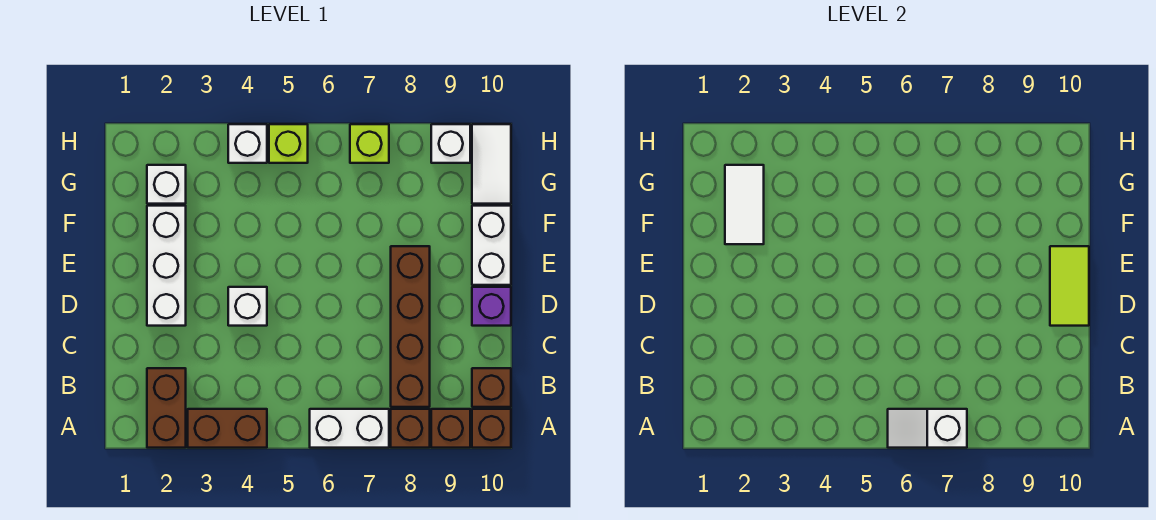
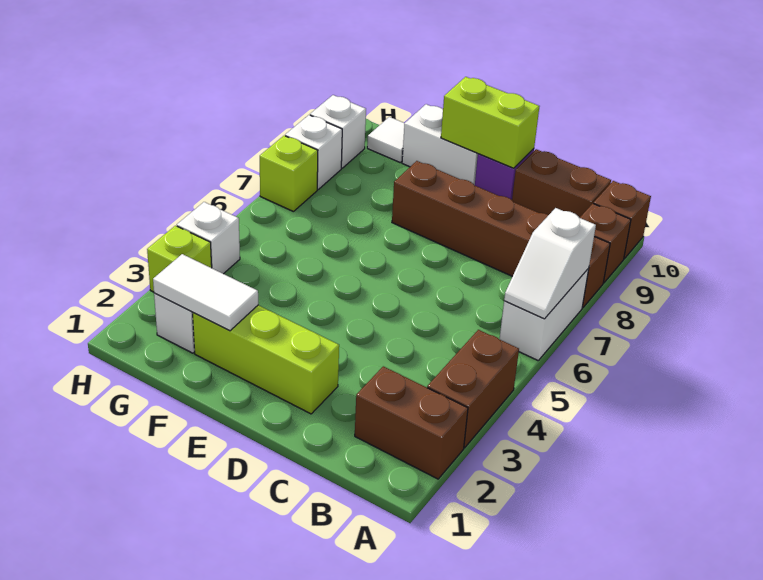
brown brick B10 level 1 -> brown brick B10:C10 level 1
white brick D2:F2 level 1 -> lime brick D2:F2 level 1
white brick D4 level 1 -> white brick H8 level 1
lime tile D10:E10 level 2 -> lime brick D10:E10 level 2
white tile G10:H10 level 1 -> white tile G10 level 1
lime brick H5 level 1 -> lime brick H3 level 1

